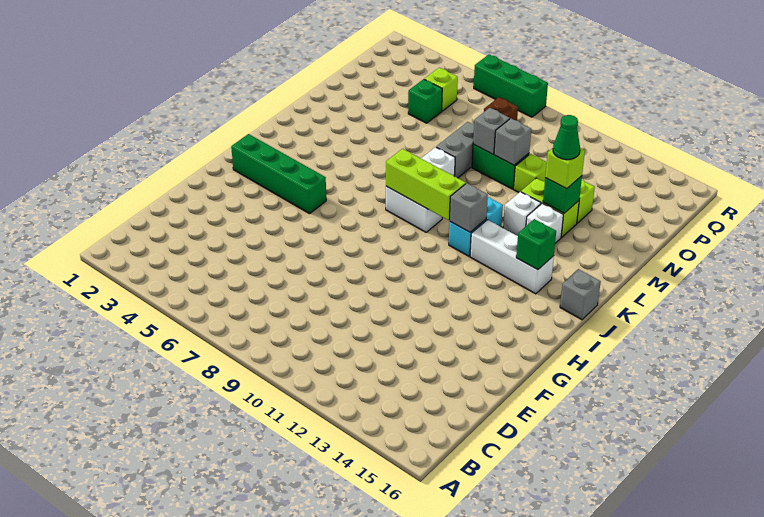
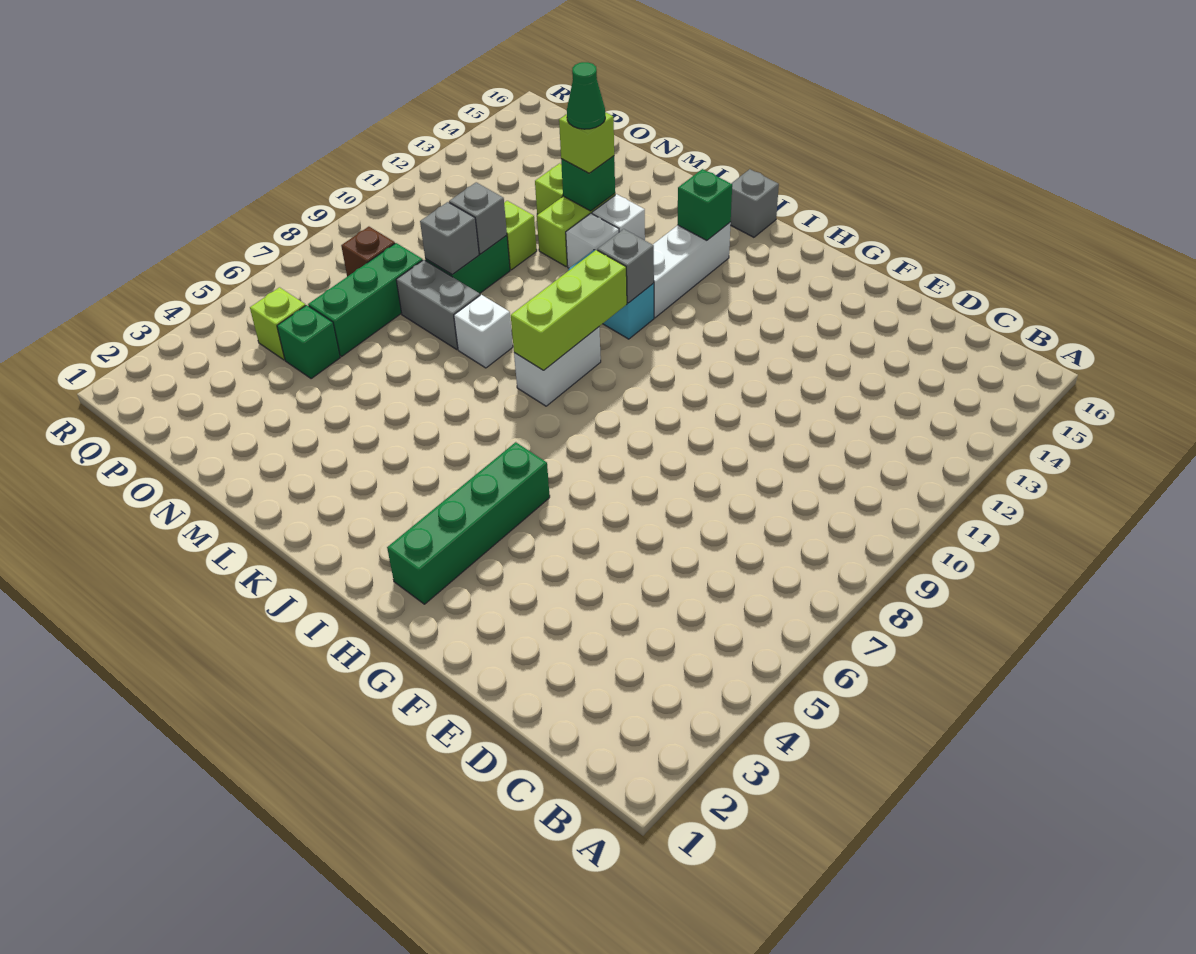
green brick R6:R8 level 1 -> green brick O6:O8 level 1

